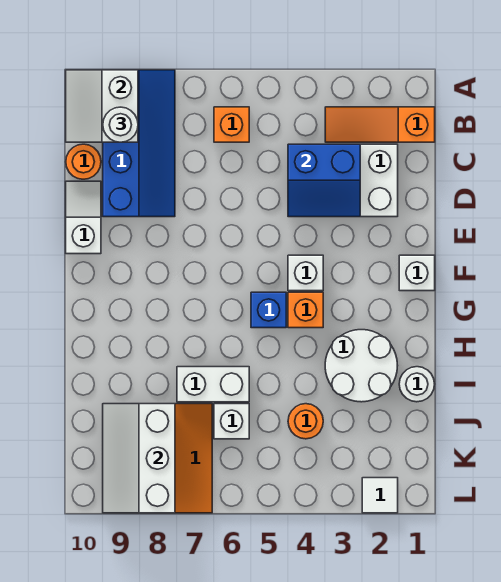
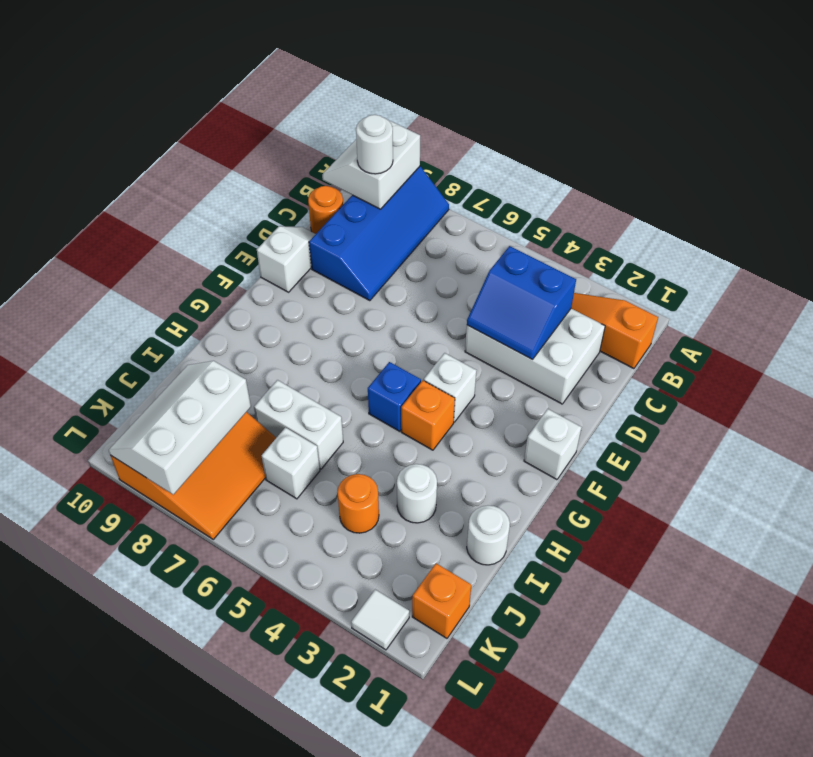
orange brick B6 level 1 -> orange brick K1 level 1
white round brick H2:I3 level 1 -> white round brick I3 level 1

